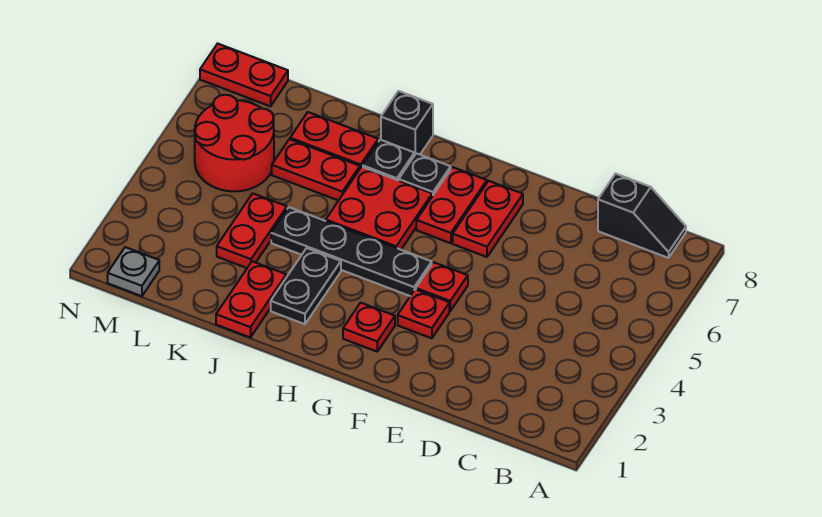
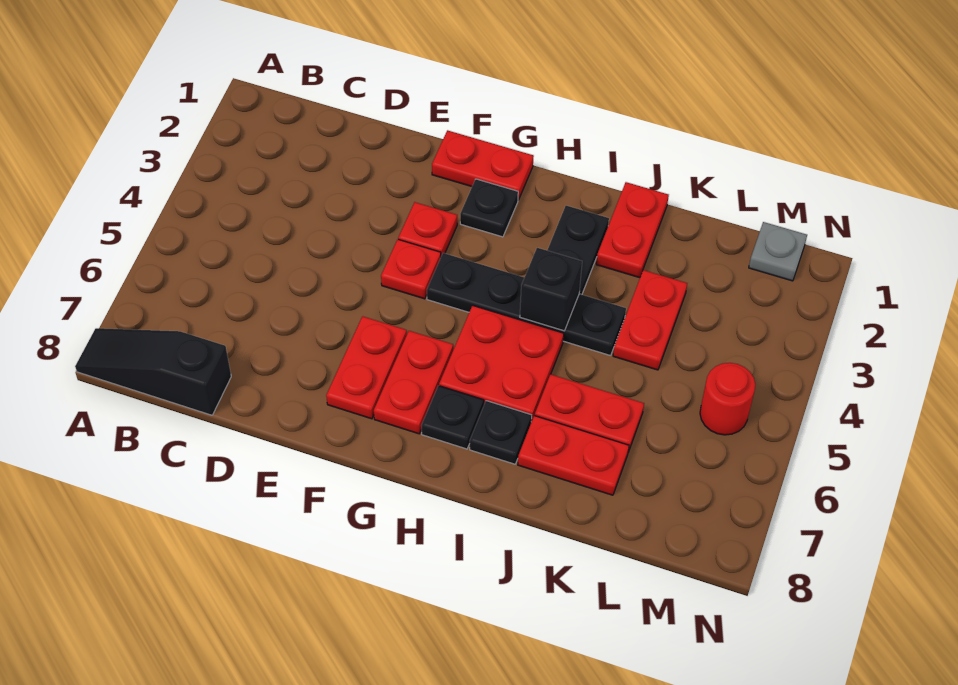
black slope B8:C8 level 1 top C -> black slope A8:C8 level 1 top C
red plate G2 level 1 -> black plate G2 level 1
black brick I8 level 1 -> black brick I4 level 2
red round brick L5:M6 level 1 -> red round brick M5 level 1
red plate M8:N8 level 1 -> red plate F1:G1 level 1

